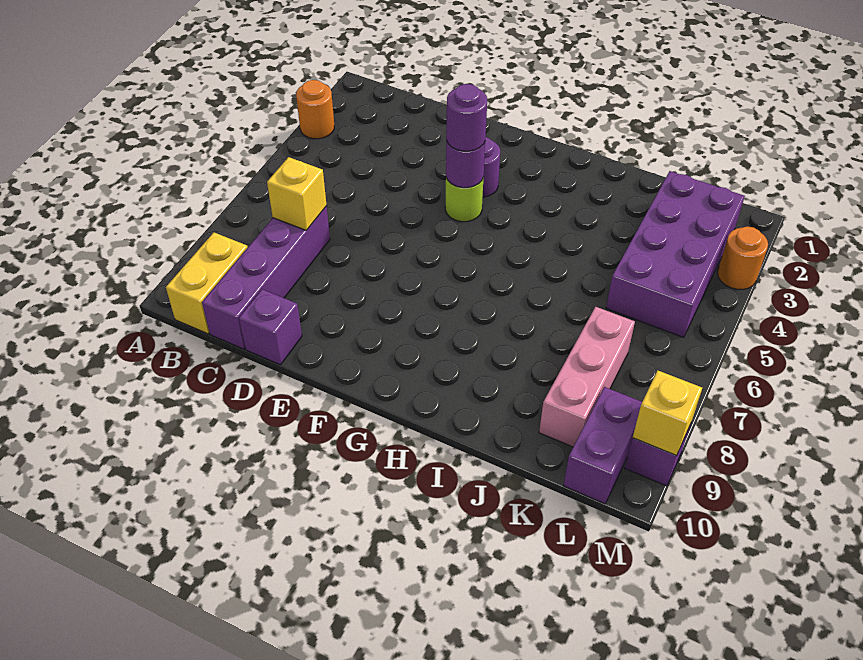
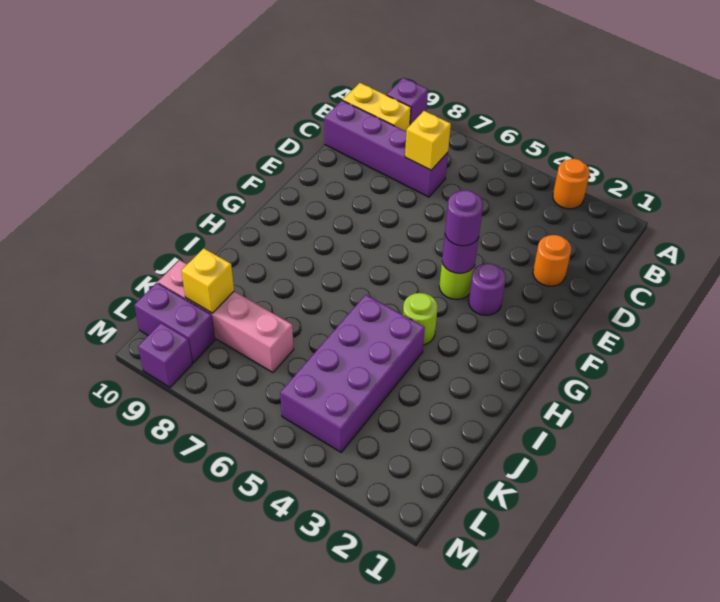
purple brick D10 level 1 -> purple brick A9 level 1
none -> lime round brick H4 level 1
purple brick K2:L5 level 1 -> purple brick I4:L5 level 1
pink brick K7:K9 level 1 -> pink brick K7:K10 level 1
orange round brick M3 level 1 -> orange round brick D2 level 1
yellow brick M9 level 2 -> yellow brick K9 level 2

